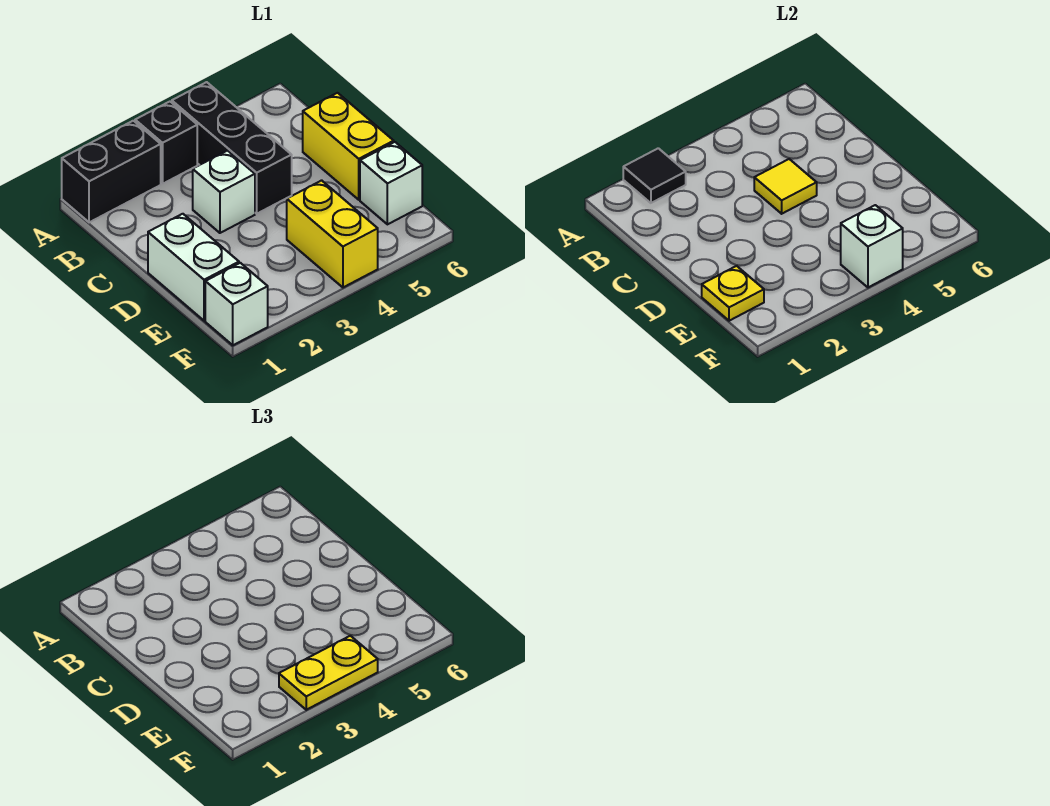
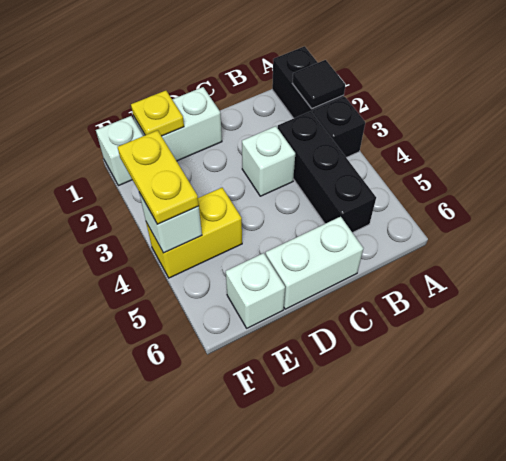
black brick A4:C4 level 1 -> black brick B3:B5 level 1
yellow tile C4 level 2 -> none
yellow brick C6:D6 level 1 -> white brick C6:D6 level 1

